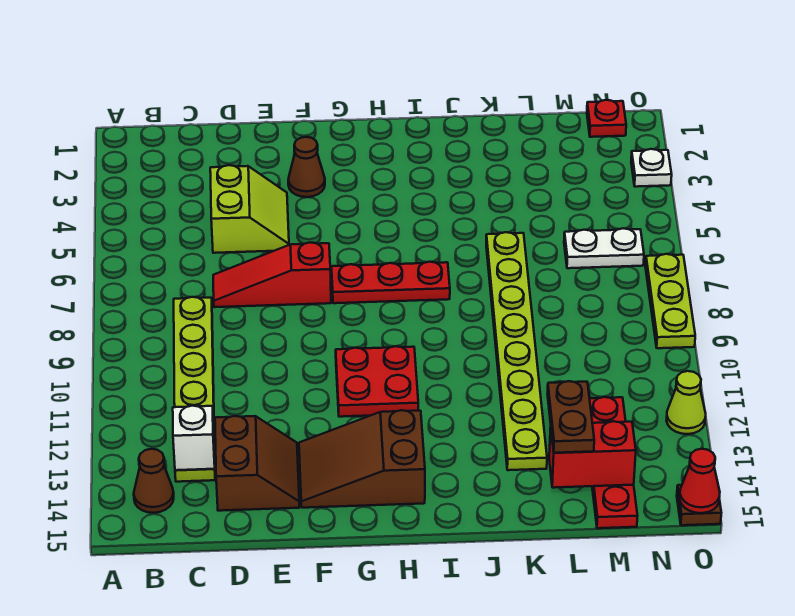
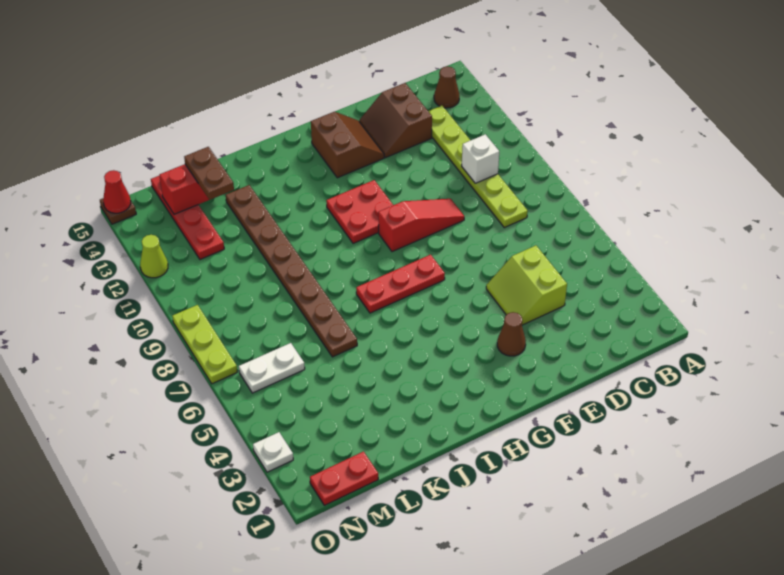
white brick C13 level 2 -> white brick C10 level 2
red slope D7:F7 level 1 top F -> red slope E9:G9 level 1 top G
brown slope F13:H14 level 1 top H -> brown slope F13:G14 level 1 top G
lime plate K6:K13 level 1 -> brown plate K6:K13 level 1
red plate N1 level 1 -> red plate M1:N1 level 1

